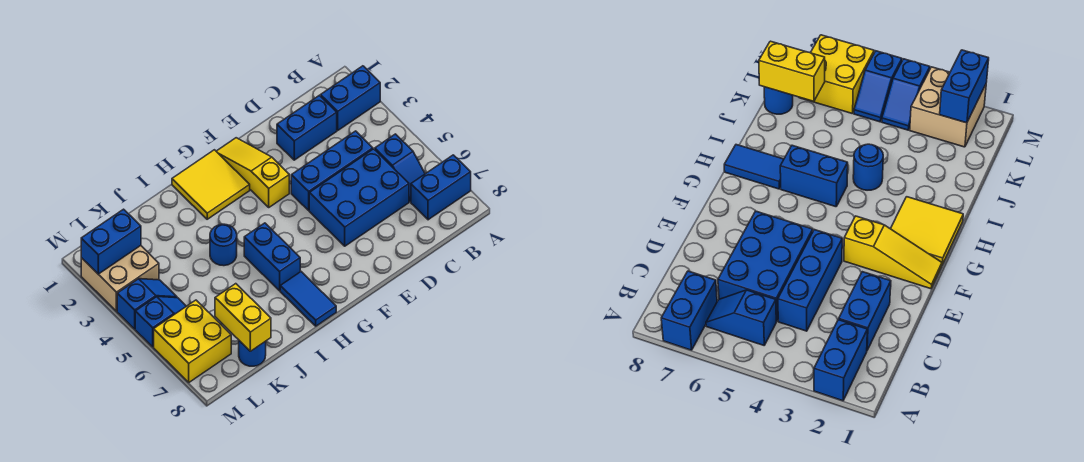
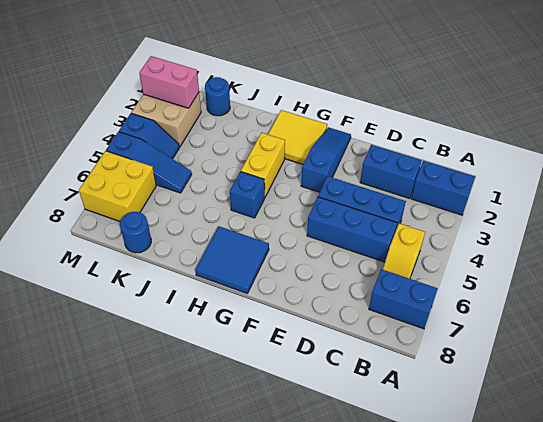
blue slope B5:B6 level 1 top 5 -> yellow slope B5:B6 level 1 top 5
blue brick C5:E6 level 1 -> blue brick C5:E5 level 1
yellow slope F1:F3 level 1 top 3 -> blue slope F1:F3 level 1 top 3
blue brick H5:H6 level 1 -> blue brick H5 level 1
blue tile H7:H8 level 1 -> blue tile G7:H8 level 1
blue round brick I4 level 1 -> blue round brick K1 level 1
yellow brick K7:K8 level 2 -> yellow brick H3:H4 level 1
blue brick L2:M2 level 2 -> pink brick L2:M2 level 2
blue slope L5:M5 level 1 top M -> blue slope K5:M5 level 1 top M

